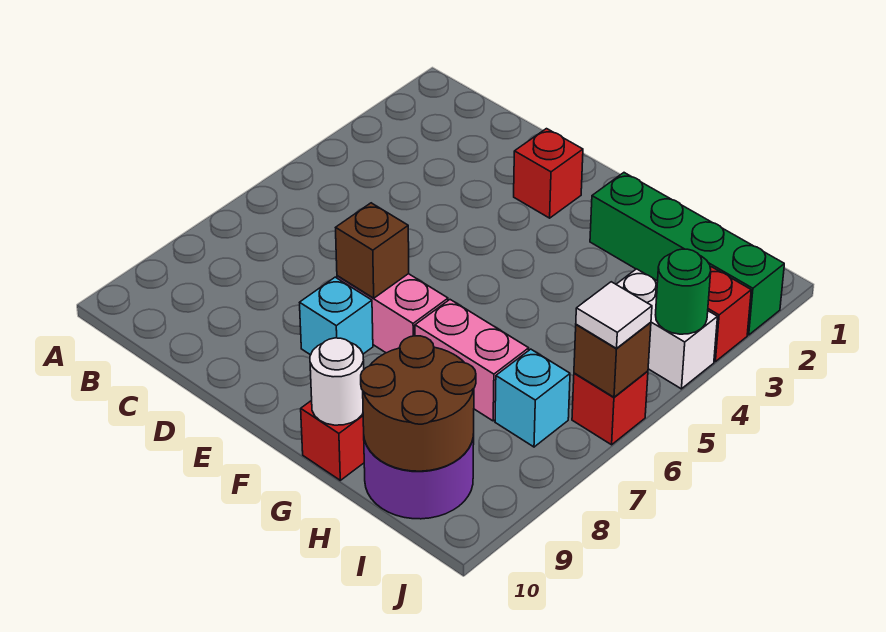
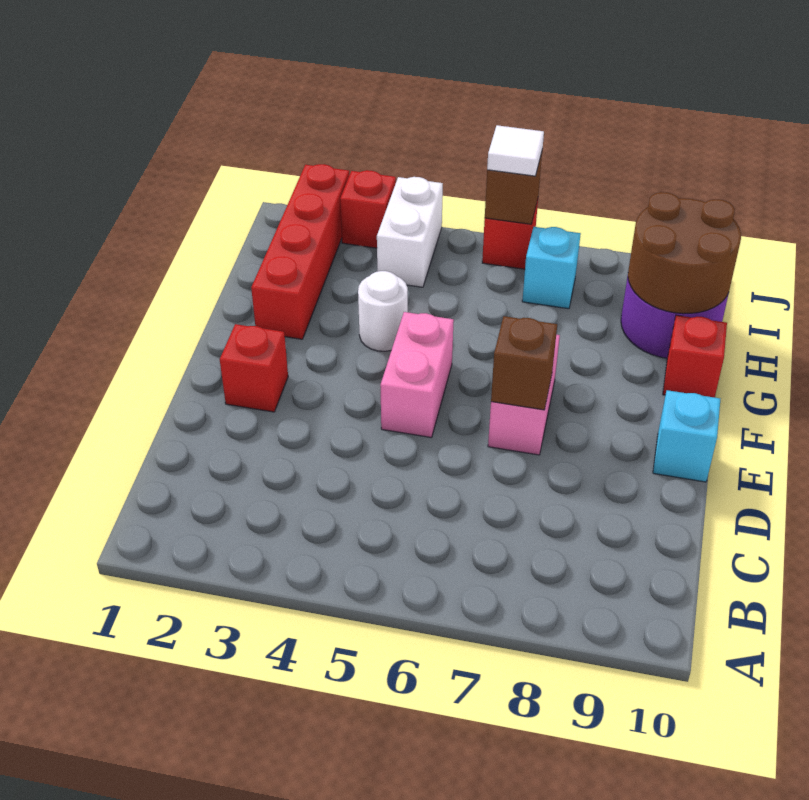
cyan brick E8 level 1 -> cyan brick E10 level 1
green brick G2:J2 level 1 -> red brick G2:J2 level 1
pink brick G7:H7 level 1 -> pink brick E5:F5 level 1
white round brick G10 level 2 -> white round brick G4 level 1
green round brick J4 level 2 -> none

